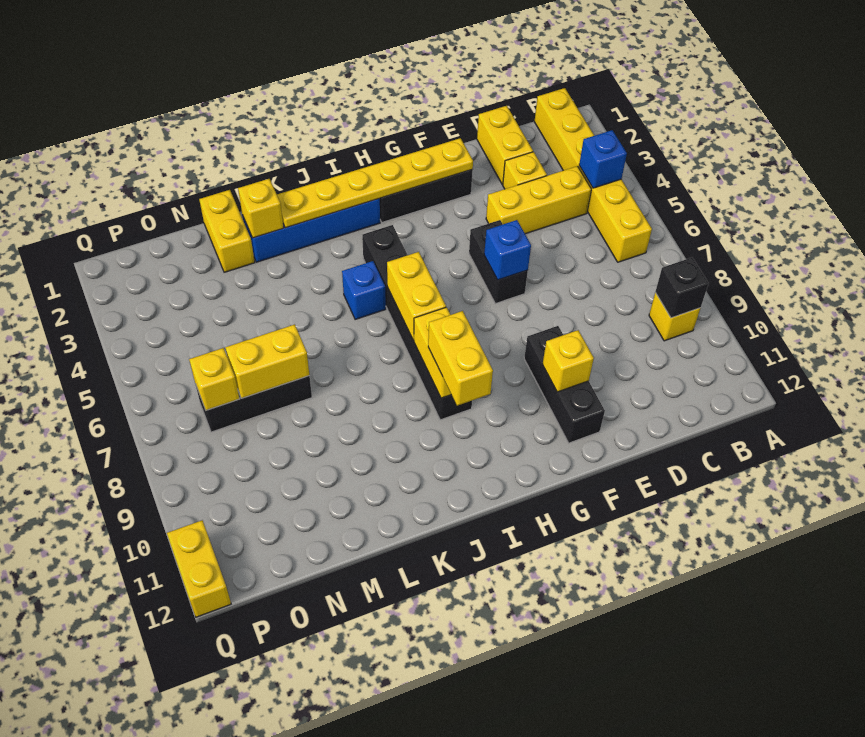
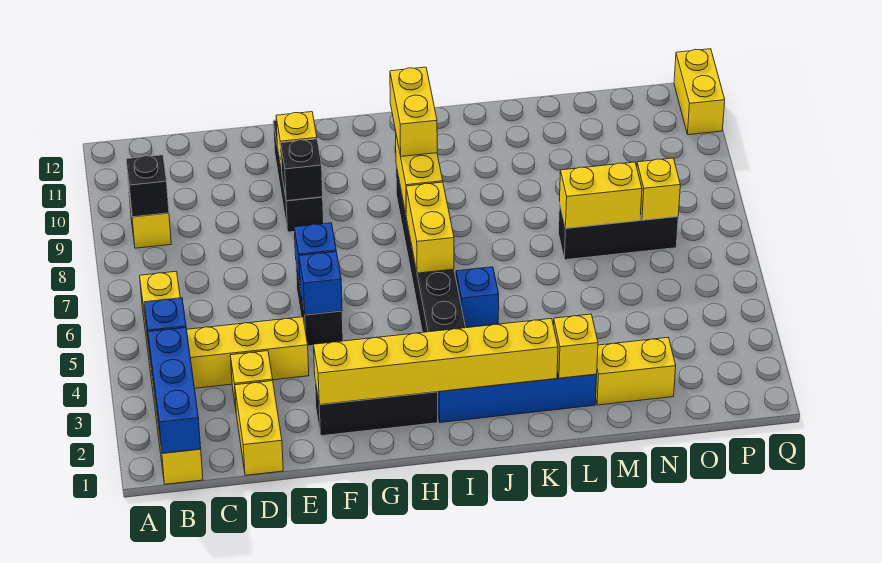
none -> blue brick B1:B3 level 2
yellow plate F2:K2 level 2 -> yellow brick F2:K2 level 2
none -> blue brick F5 level 2
none -> black brick F9 level 2
yellow brick M1:M2 level 1 -> yellow brick M2:N2 level 1

